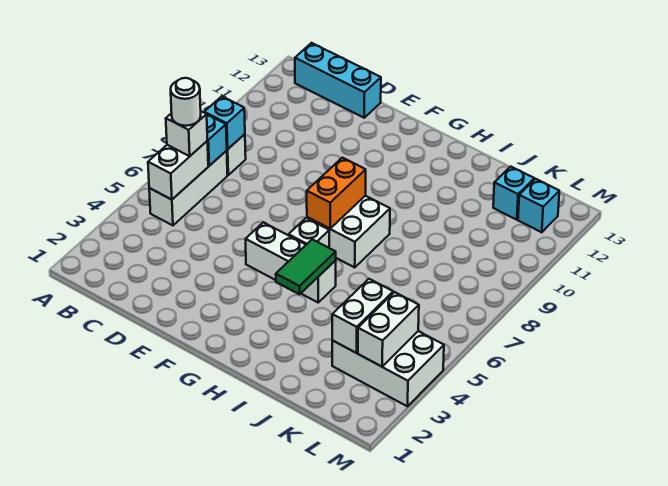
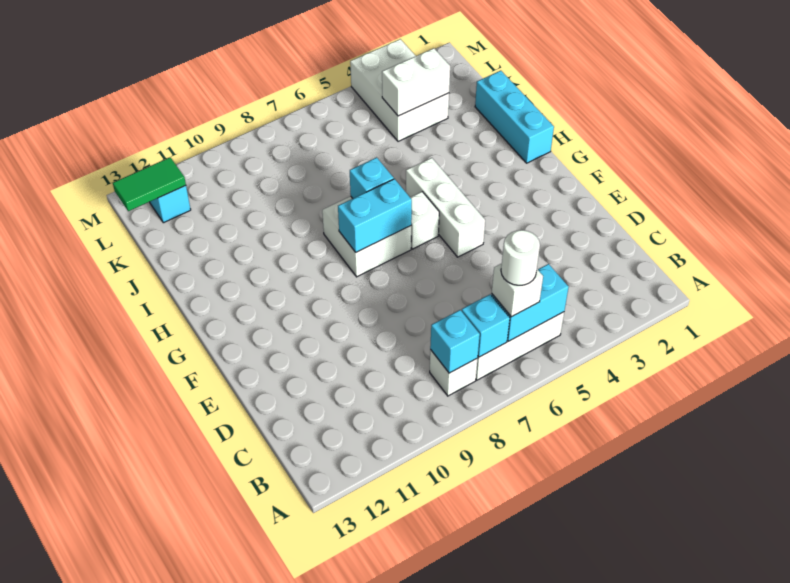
white brick B5:B6 level 2 -> cyan brick B5:B6 level 2
cyan brick B13:D13 level 1 -> cyan brick H1:J1 level 1
orange brick G7:G8 level 2 -> cyan brick G7:G8 level 2
green tile H4:H5 level 2 -> green tile L12:L13 level 2
cyan brick K12 level 1 -> cyan brick H7 level 2
white brick L3:L4 level 2 -> none

